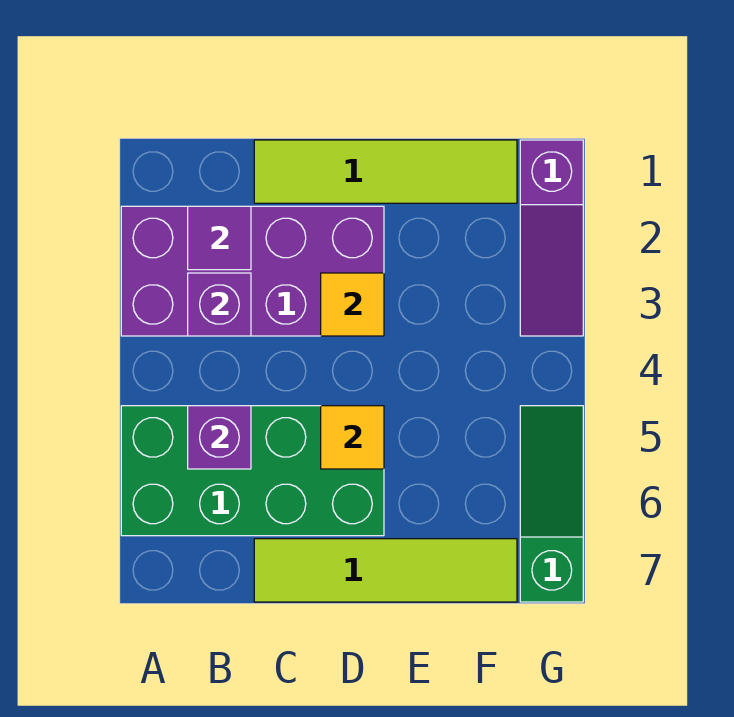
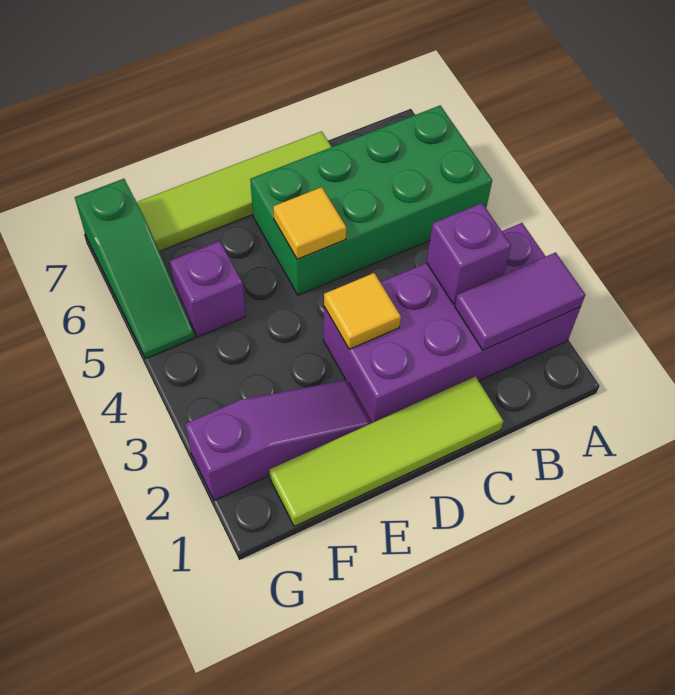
purple tile B2 level 2 -> purple tile A2:B2 level 2
purple brick B5 level 2 -> purple brick F5 level 1
purple slope G1:G3 level 1 top 1 -> purple slope E2:G2 level 1 top G

